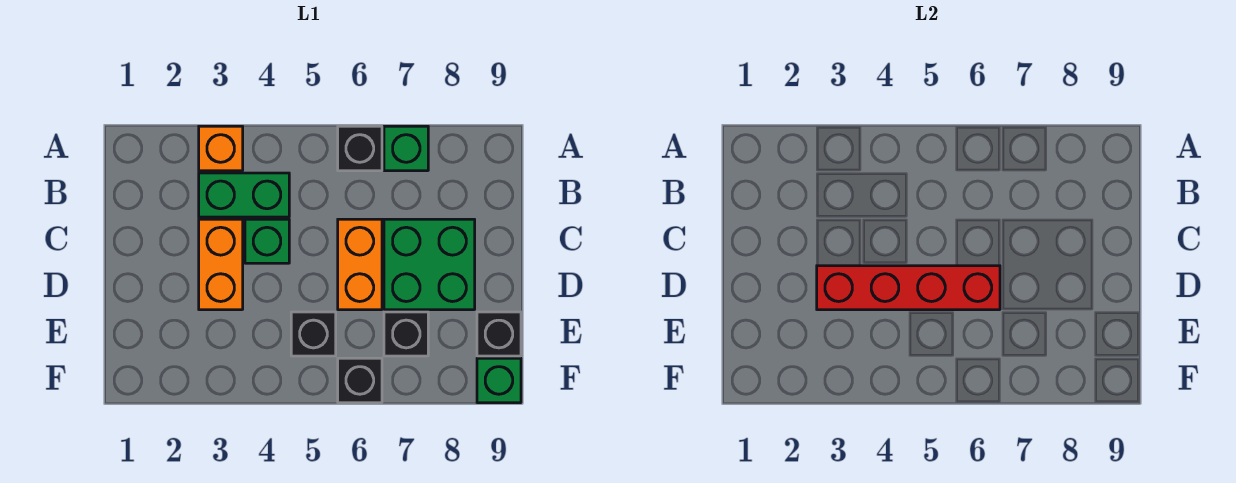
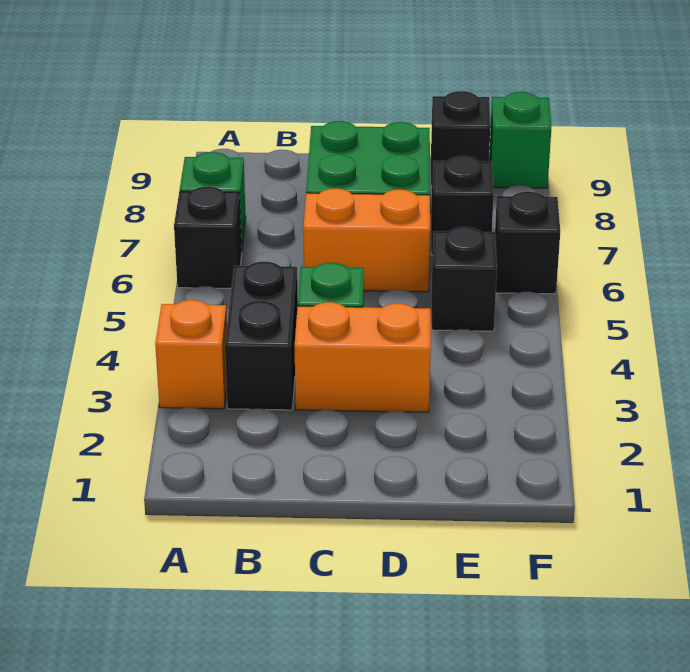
green brick B3:B4 level 1 -> black brick B3:B4 level 1
red brick D3:D6 level 2 -> none

